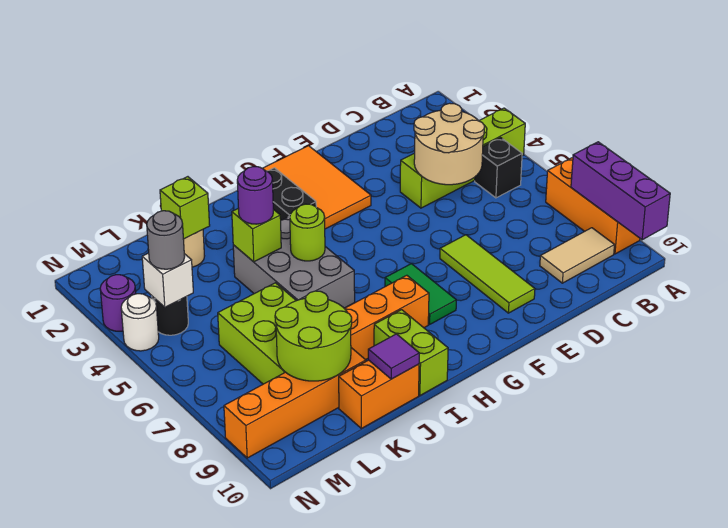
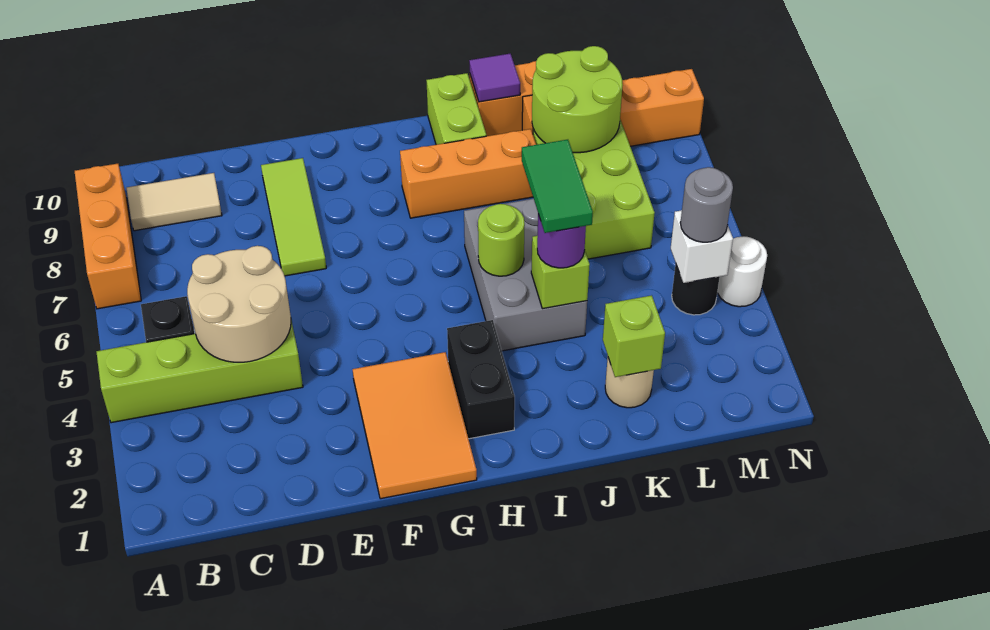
purple brick A8:A10 level 2 -> none
green tile G7:G8 level 1 -> green tile J4:J5 level 4
purple round brick N3 level 1 -> none

